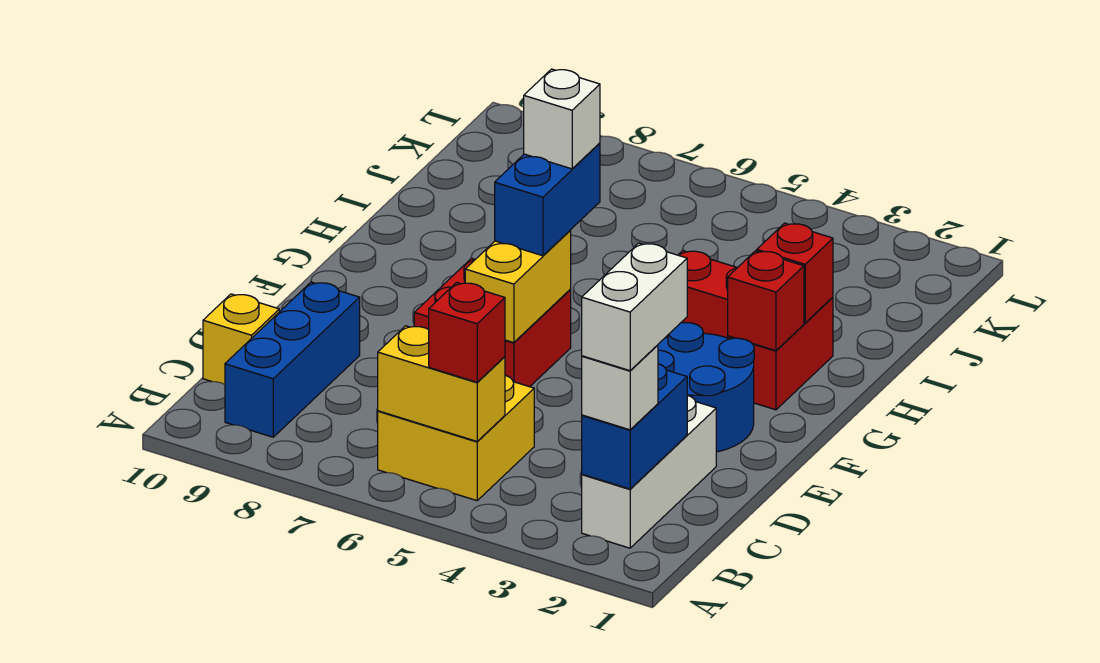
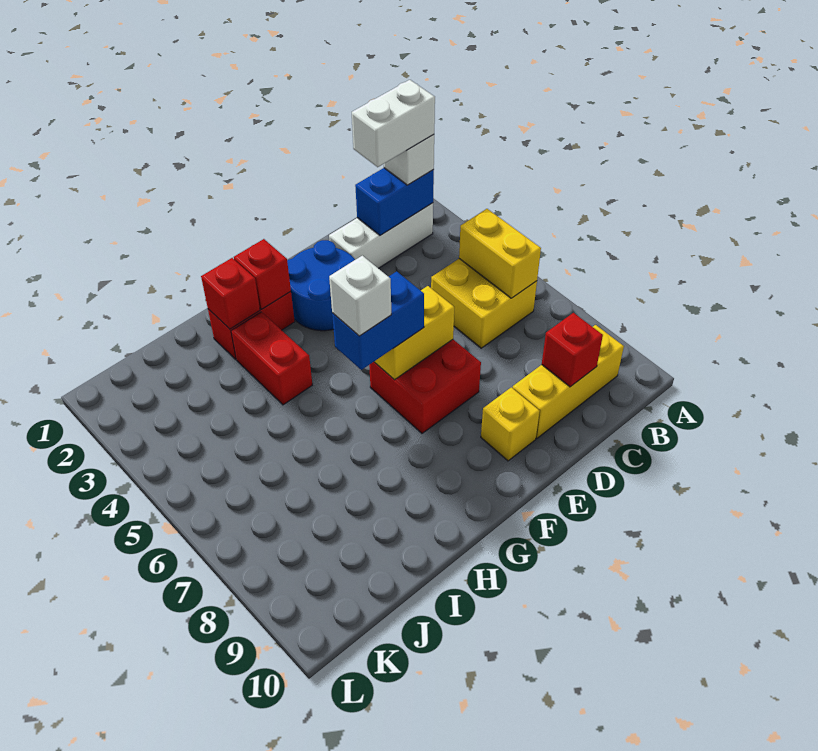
red brick B5 level 3 -> red brick C9 level 2
blue brick B9:D9 level 1 -> yellow brick B9:D9 level 1
yellow brick C10 level 1 -> yellow brick E9 level 1

